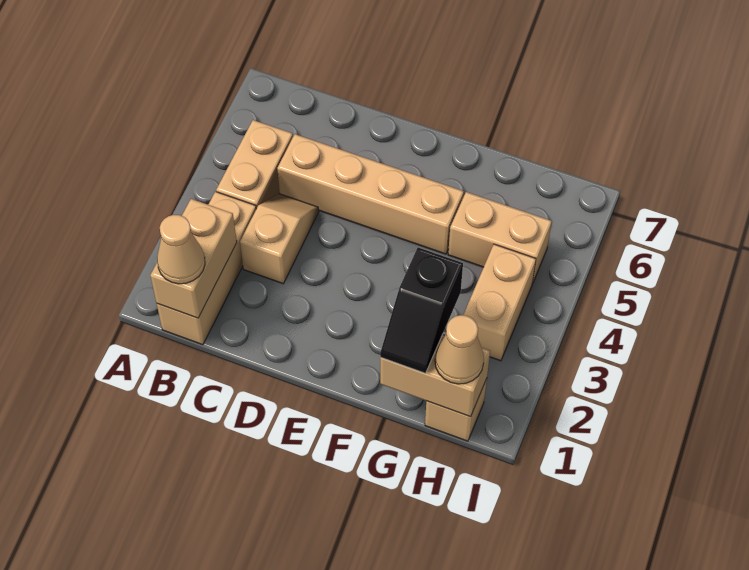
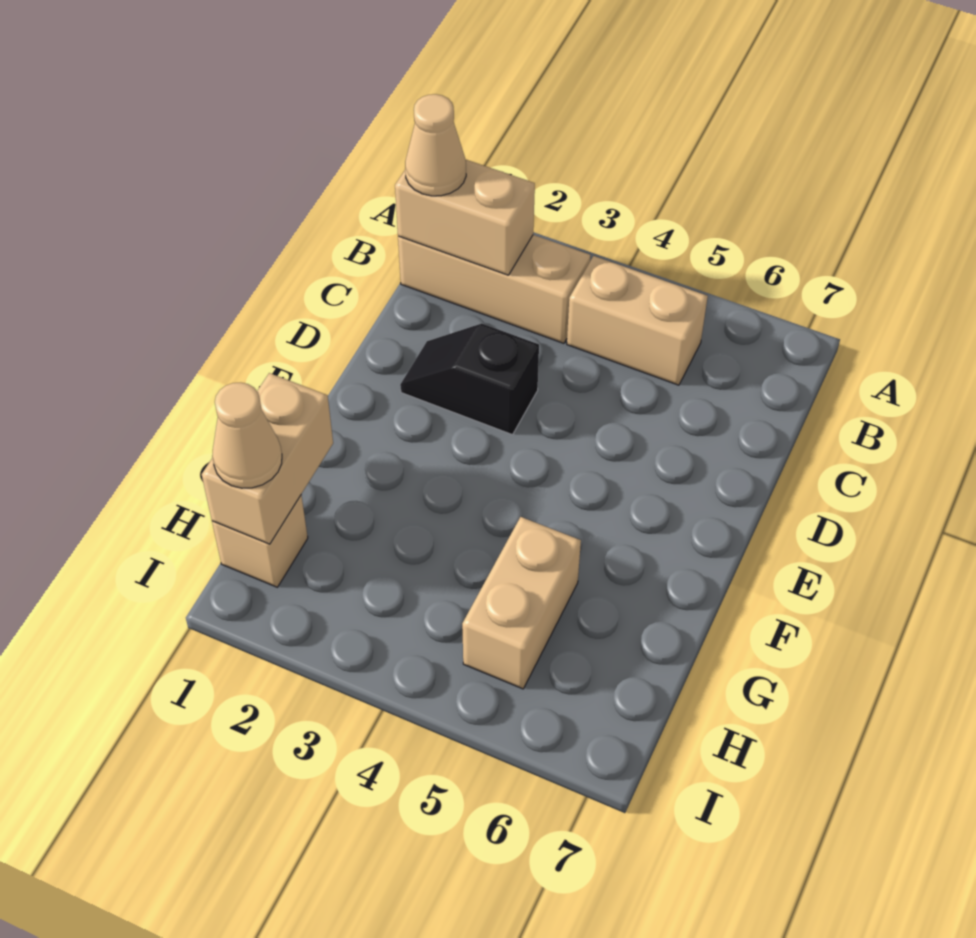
tan slope C3:C4 level 1 top 3 -> none
tan brick C5:F5 level 1 -> none
black slope G1:G2 level 3 top 2 -> black slope D2:D3 level 1 top 3
tan brick H3:H4 level 1 -> none

